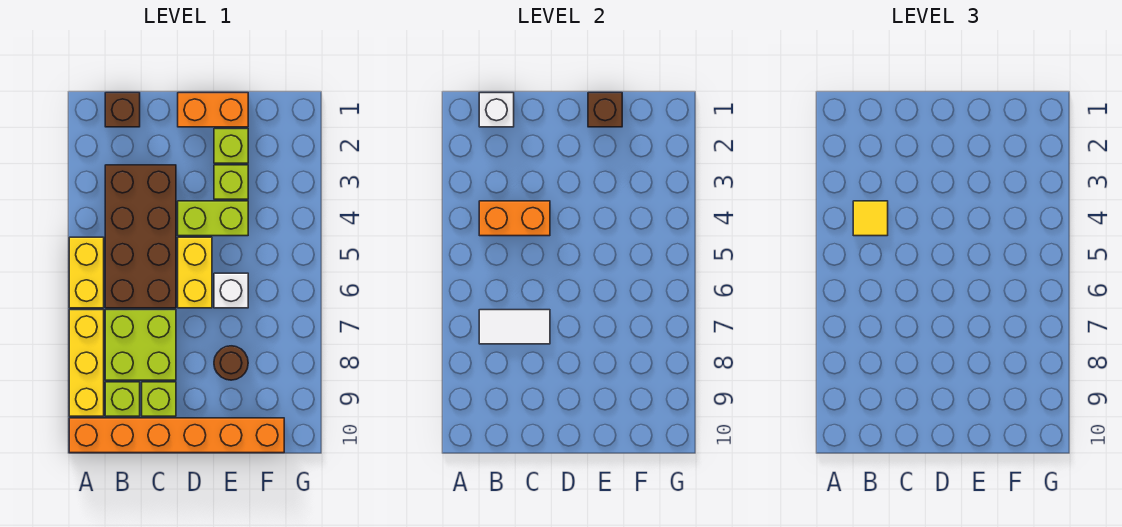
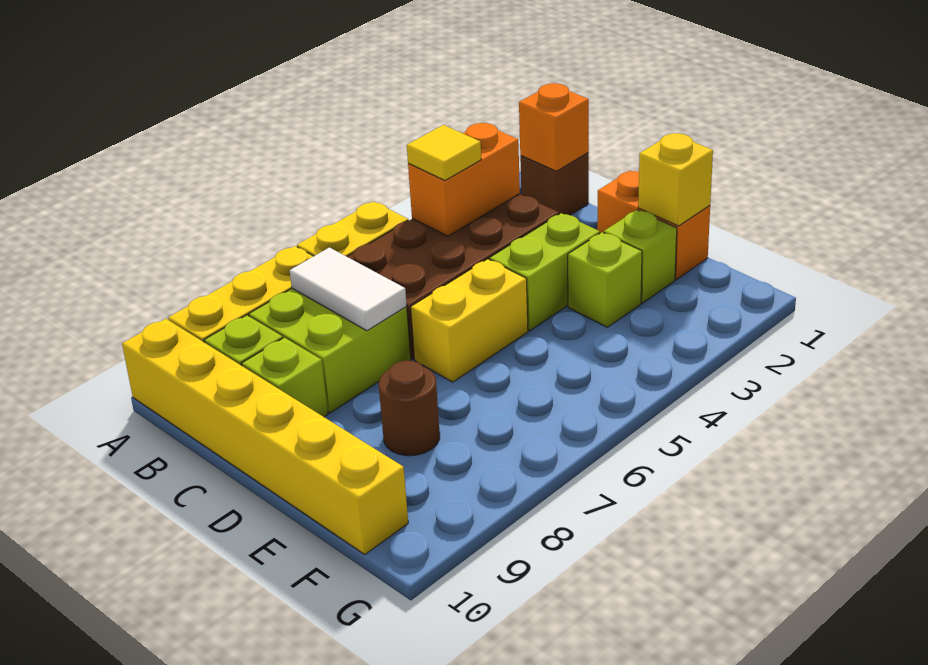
orange brick A10:F10 level 1 -> yellow brick A10:F10 level 1
white brick B1 level 2 -> orange brick B1 level 2
orange brick B4:C4 level 2 -> orange brick B3:B4 level 2
lime brick D4:E4 level 1 -> lime brick D3:D4 level 1
brown brick E1 level 2 -> yellow brick E1 level 2
white brick E6 level 1 -> none

